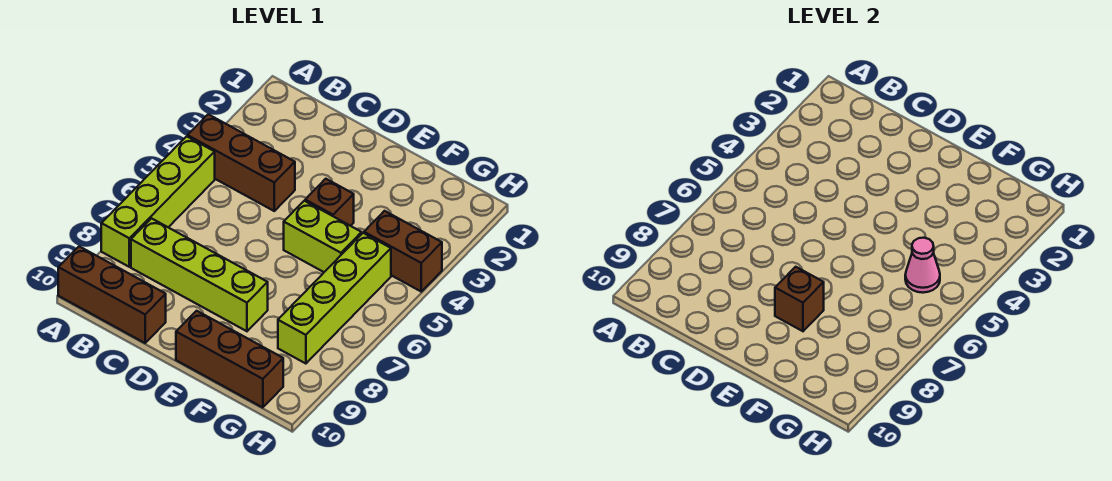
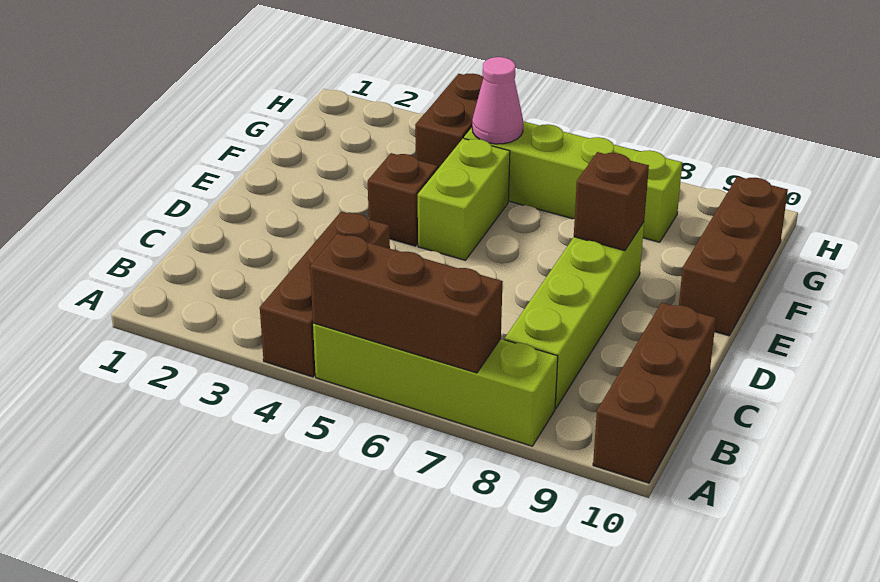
none -> brown brick A5:A7 level 2

